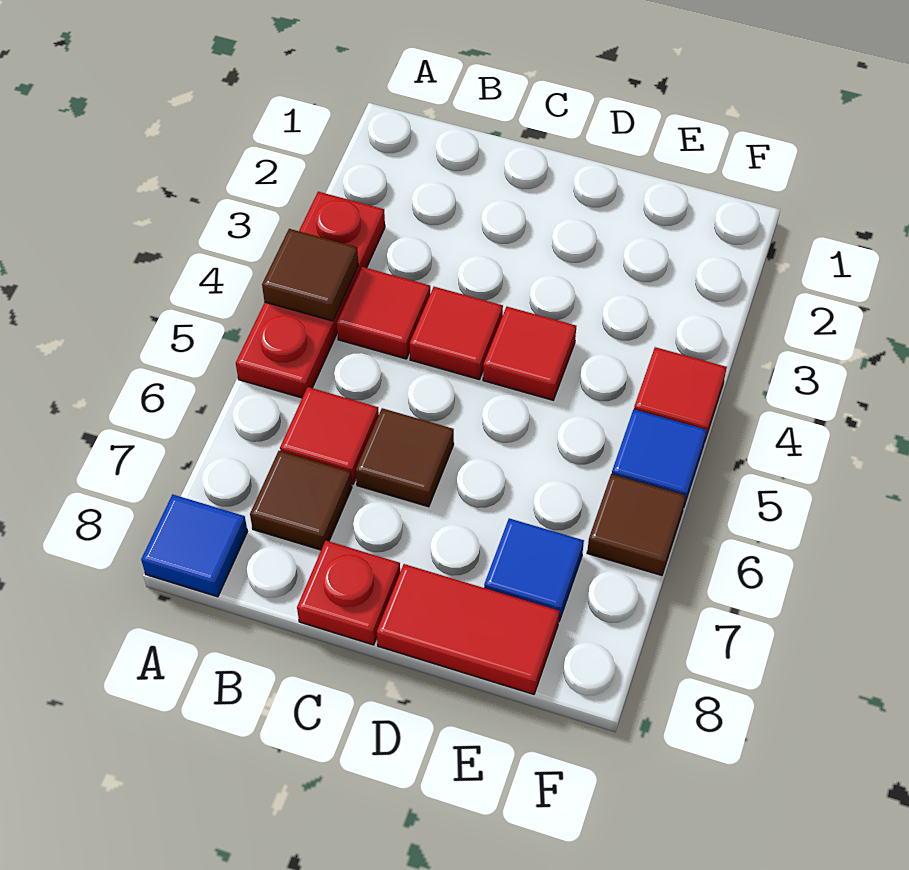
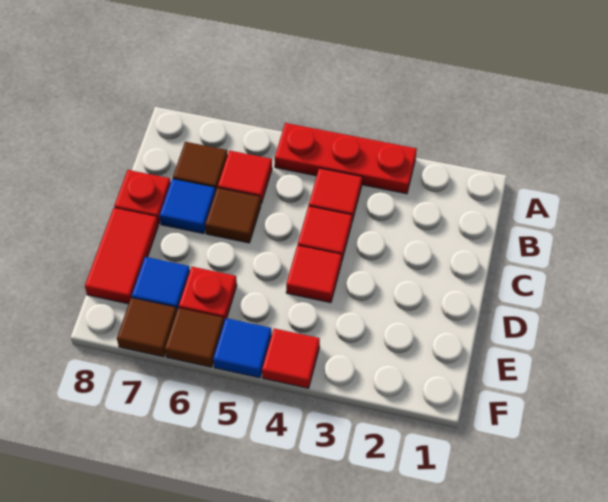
brown tile A4 level 2 -> brown tile F7 level 1
blue tile A8 level 1 -> blue tile C7 level 1
none -> red plate E6 level 1

